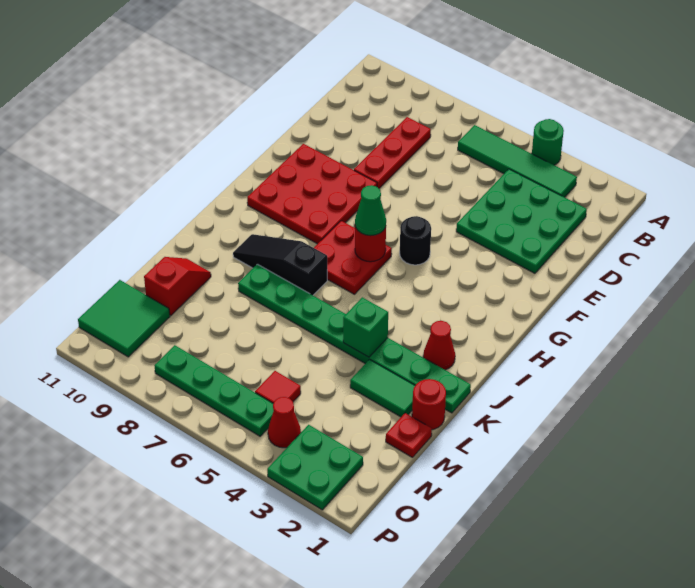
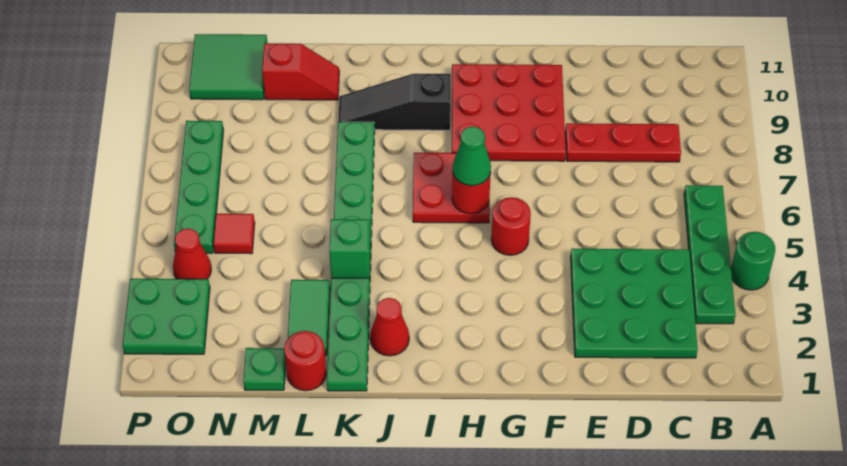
green tile B3:B6 level 1 -> green plate B3:B6 level 1
black round brick G5 level 1 -> red round brick G5 level 1
black slope J7:J9 level 1 top 7 -> black slope I9:K9 level 1 top I
red plate M1 level 1 -> green plate M1 level 1

